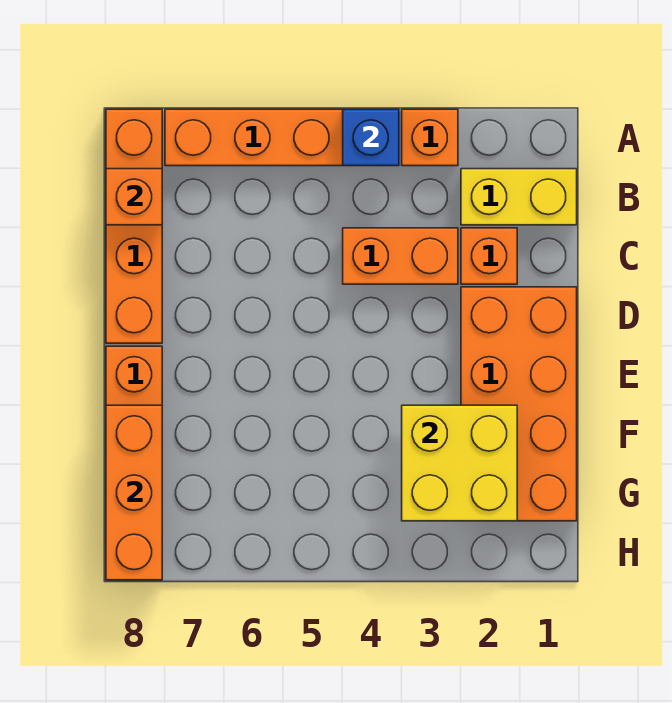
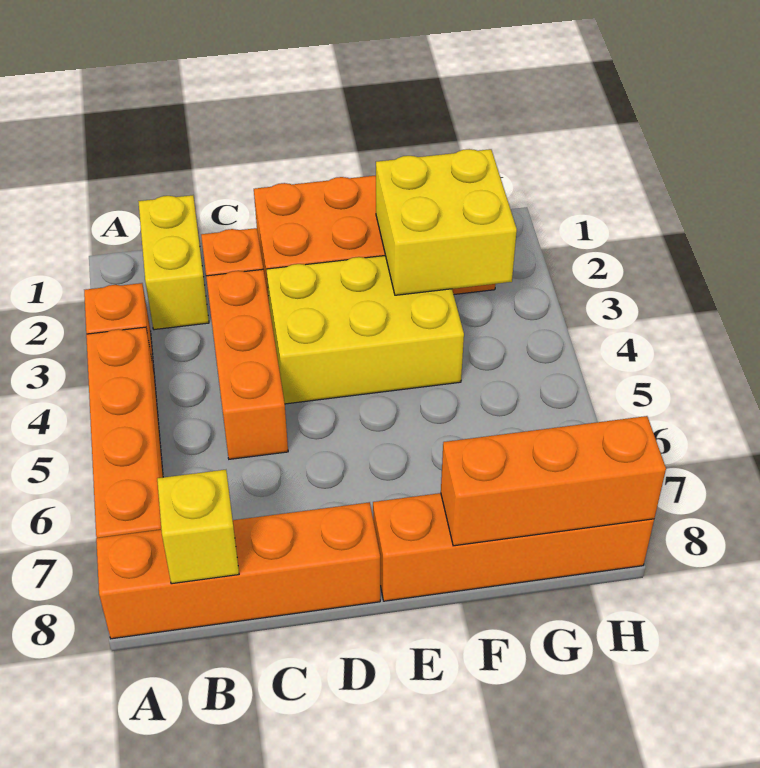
blue brick A4 level 2 -> none
orange brick B8 level 2 -> yellow brick B8 level 2
orange brick C3:C4 level 1 -> orange brick C3:C5 level 1
none -> yellow brick D3:F4 level 1

